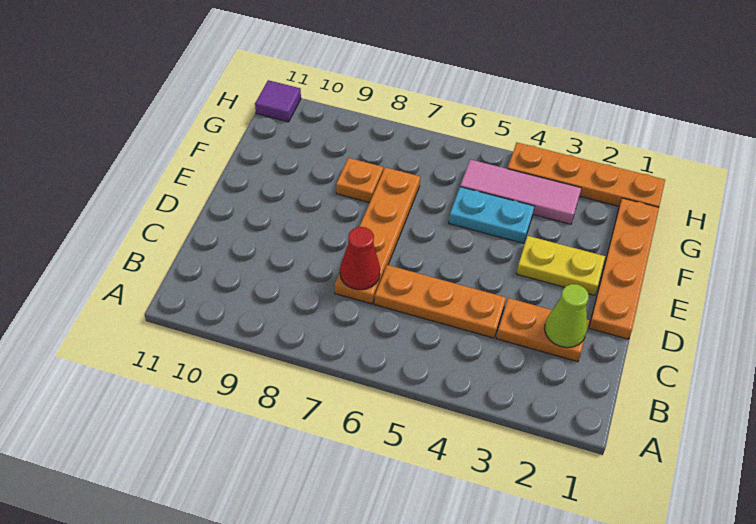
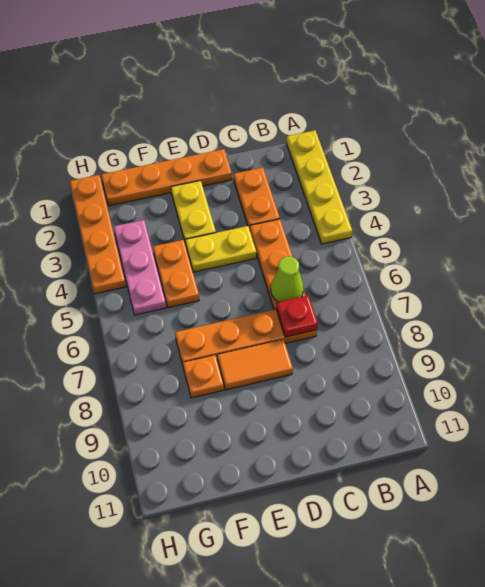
none -> yellow plate A1:A4 level 1
lime cone C2 level 2 -> lime cone C6 level 2
red cone C7 level 2 -> red plate C7 level 2
none -> yellow plate D4:E4 level 1
none -> orange tile D8:E8 level 1
cyan plate F4:F5 level 1 -> orange plate F4:F5 level 1
pink tile G3:G5 level 1 -> pink plate G3:G5 level 1
purple tile H11 level 1 -> none

